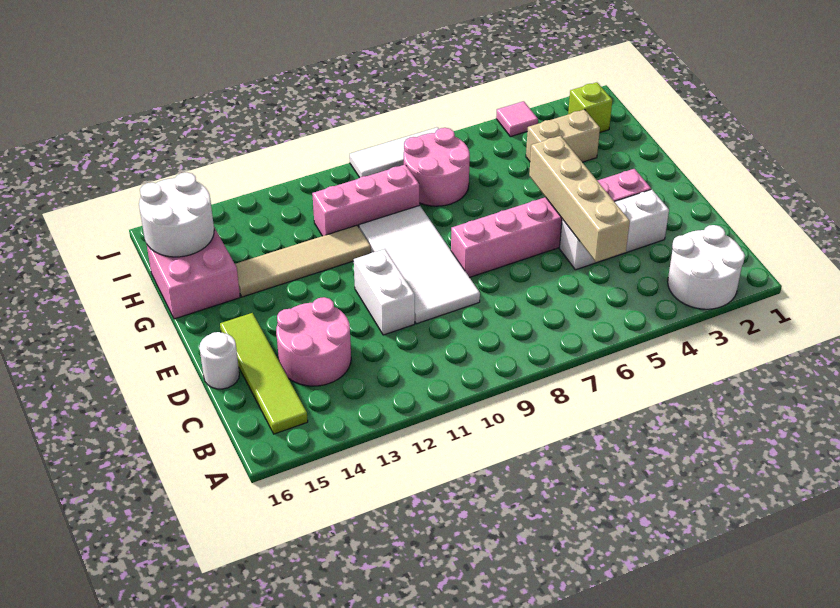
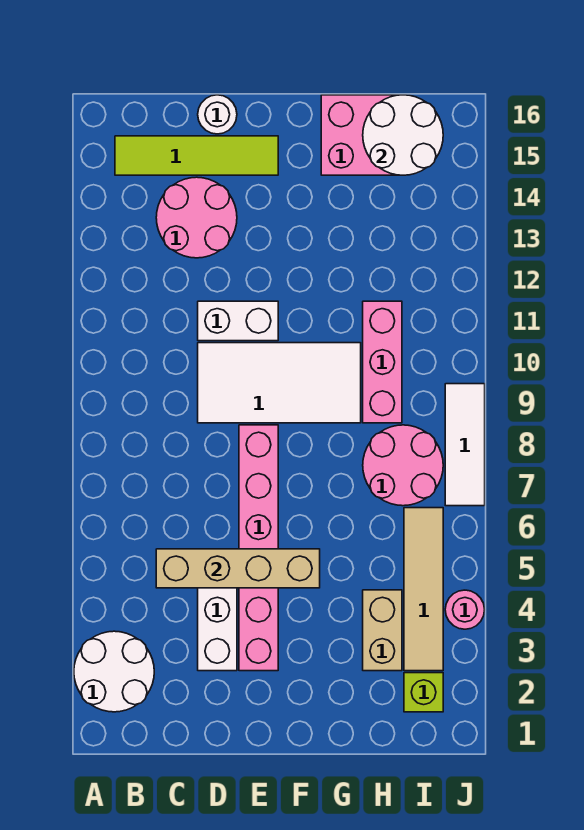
tan tile G11:G14 level 1 -> tan tile I3:I6 level 1
pink tile J4 level 1 -> pink round brick J4 level 1

